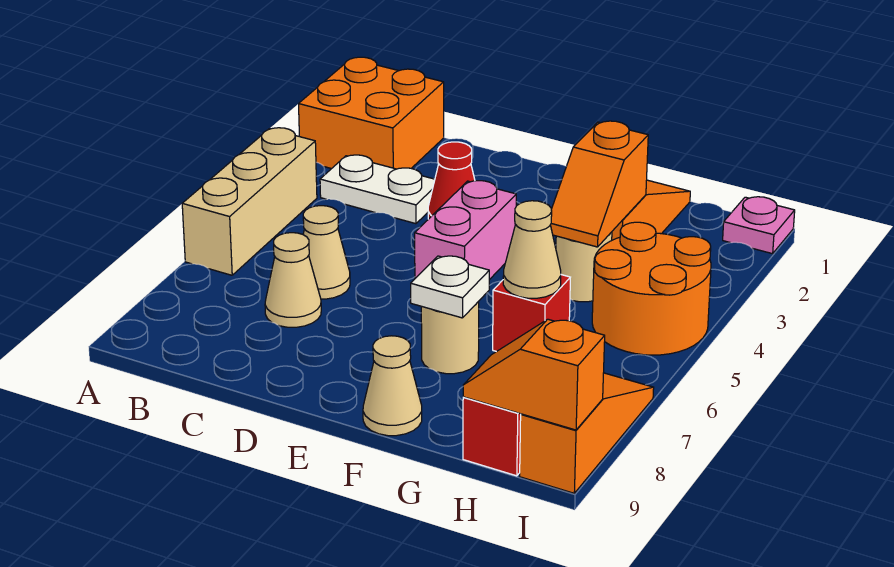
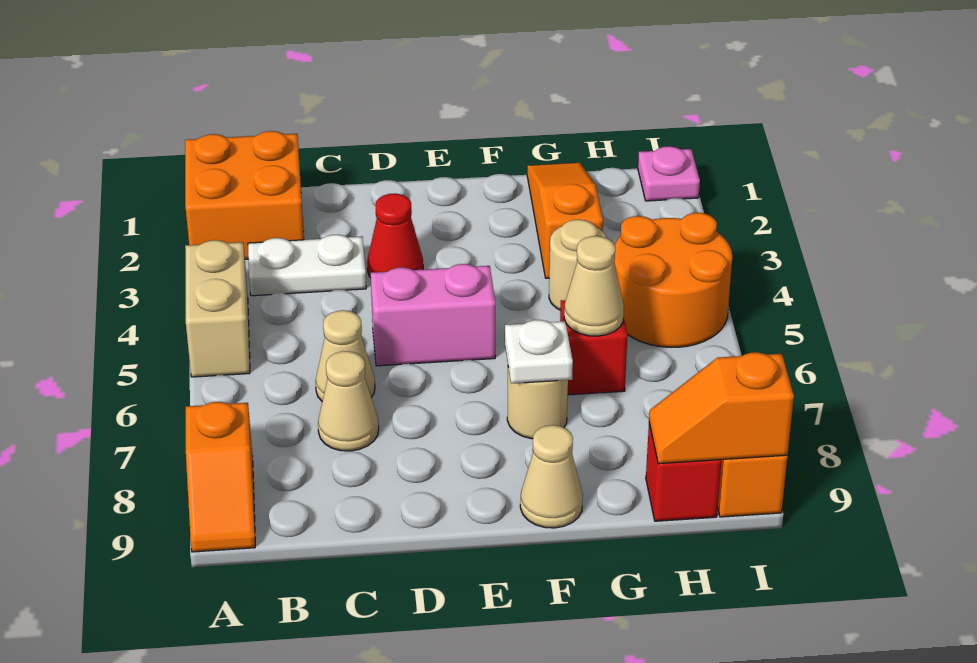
tan brick A4:A6 level 1 -> tan brick A4:A5 level 1
pink brick E4:E5 level 1 -> pink brick D5:E5 level 1
orange slope G3:G4 level 2 top 3 -> orange slope A8:A9 level 1 top 8

